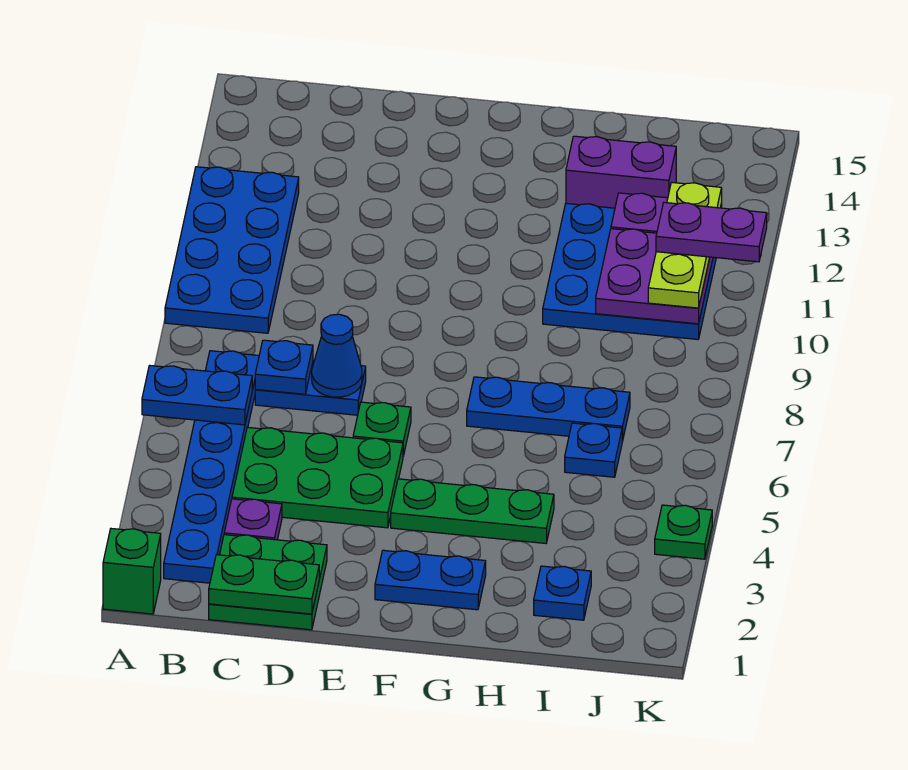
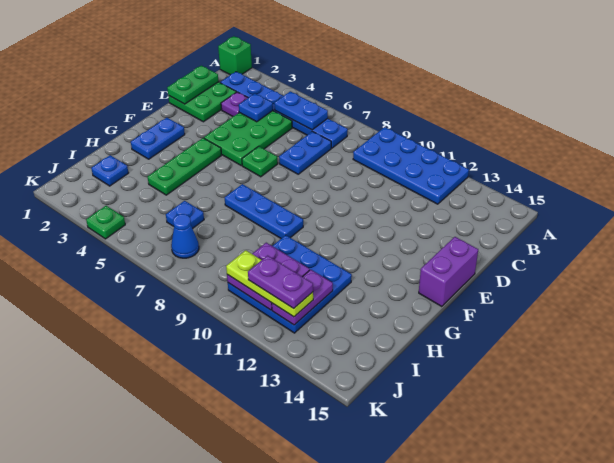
blue plate A6:B6 level 2 -> blue plate B5:B6 level 2
blue plate C7 level 2 -> blue plate C4 level 2
blue cone D7 level 2 -> blue cone J7 level 1
blue plate G7:I7 level 1 -> blue plate G7:G9 level 1
purple brick H13:I13 level 1 -> purple brick E15:F15 level 1
purple plate J11:K11 level 4 -> purple plate J11:J12 level 4

